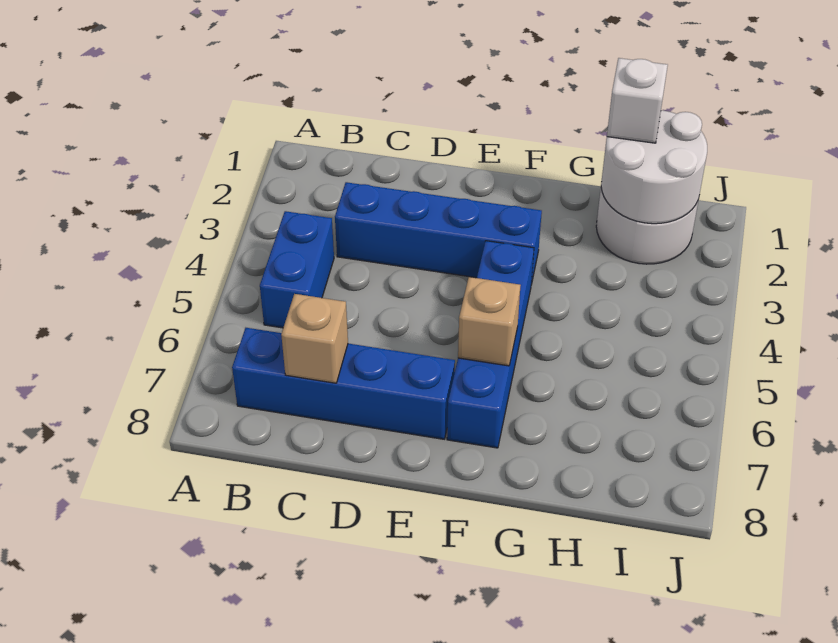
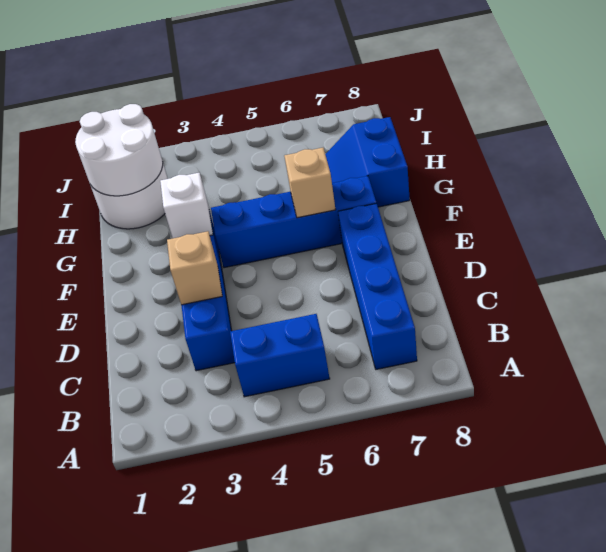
tan brick C7 level 2 -> tan brick D3 level 2
none -> blue slope G7:H8 level 1 top 8
white brick H1 level 3 -> white brick F3 level 2

